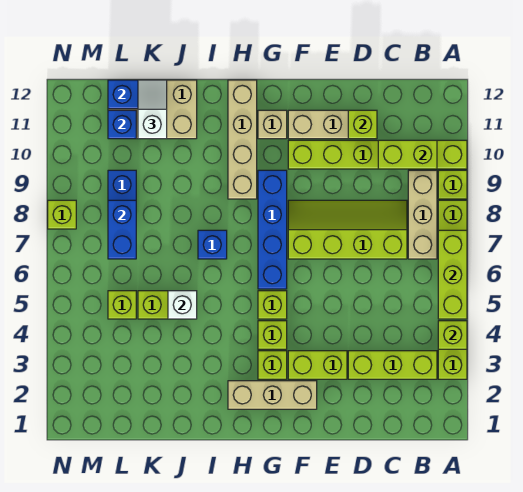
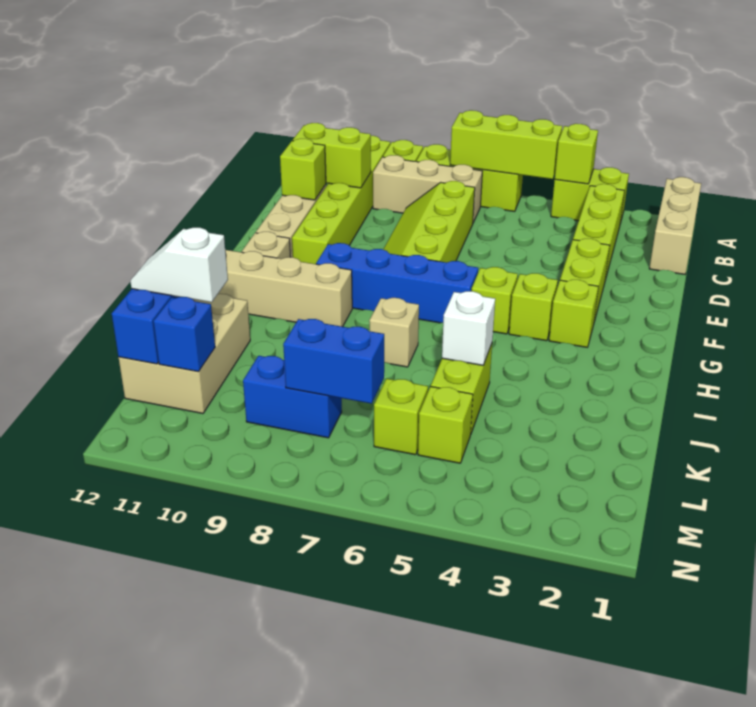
lime brick B10:C10 level 2 -> lime brick C10:C11 level 2
tan brick F2:H2 level 1 -> tan brick A1:C1 level 1
blue brick I7 level 1 -> tan brick I7 level 1
lime brick N8 level 1 -> lime brick L6 level 1

